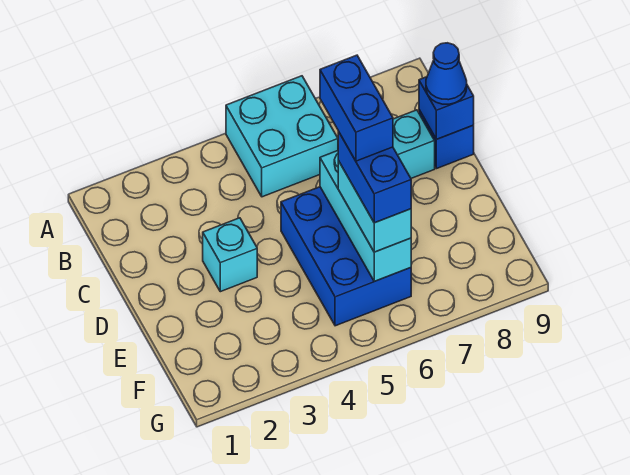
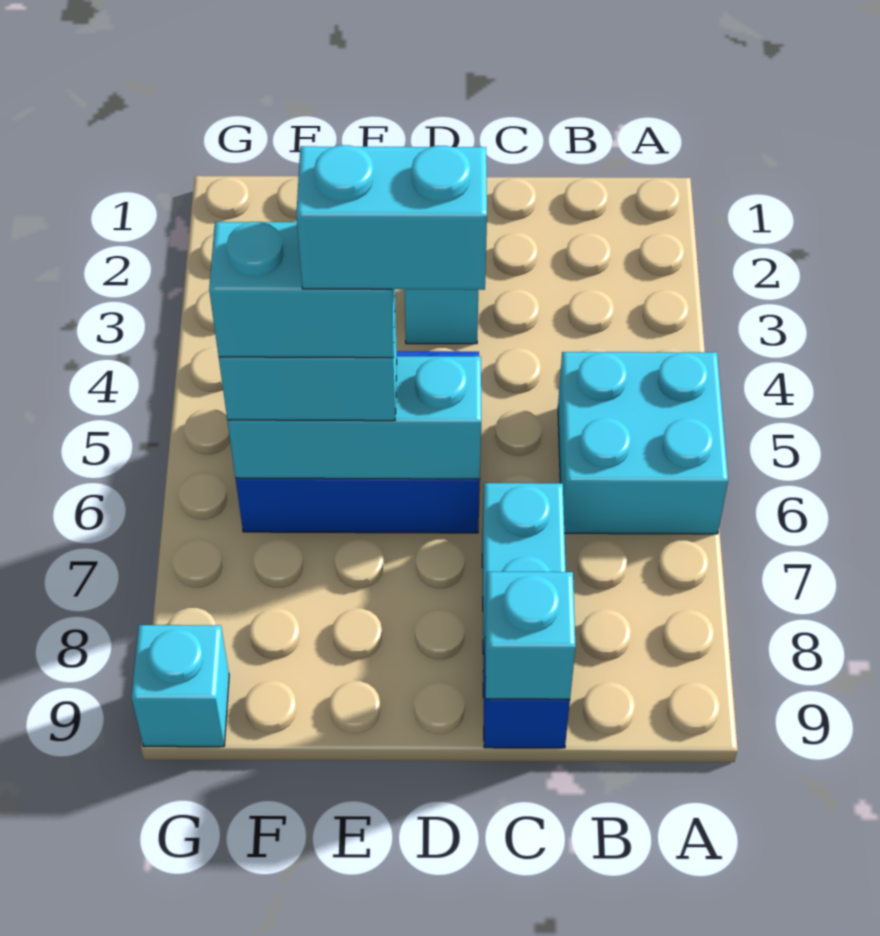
blue brick C9 level 2 -> cyan brick C9 level 2
blue cone C9 level 3 -> none
blue brick D6:E6 level 5 -> cyan brick D6:E6 level 5
blue brick E6:F6 level 4 -> cyan brick E6:F6 level 4
none -> cyan brick G9 level 1

